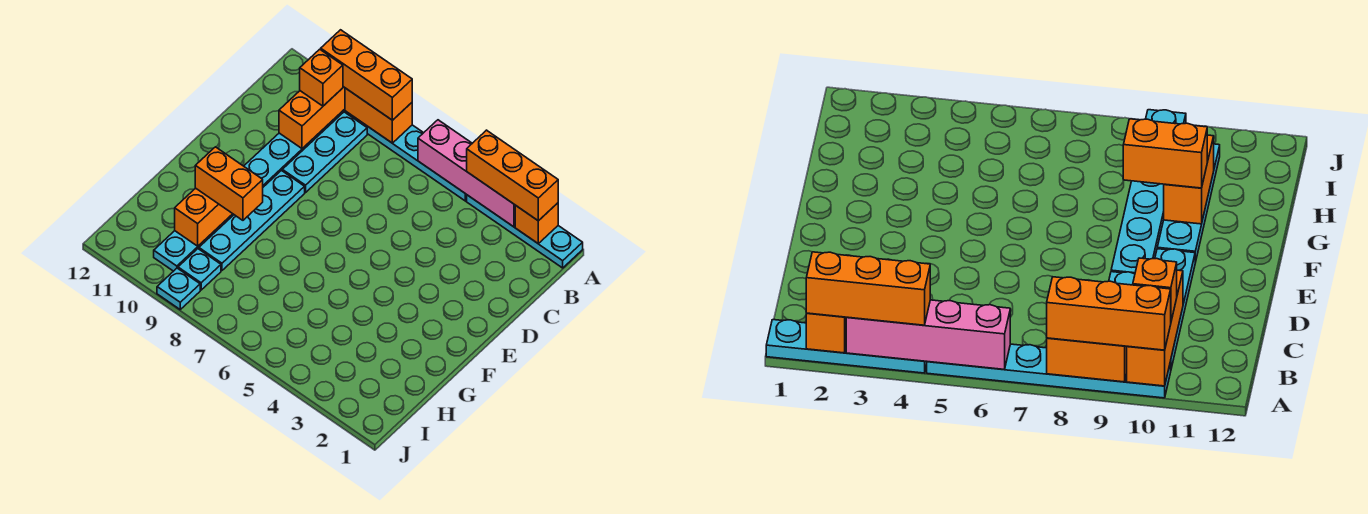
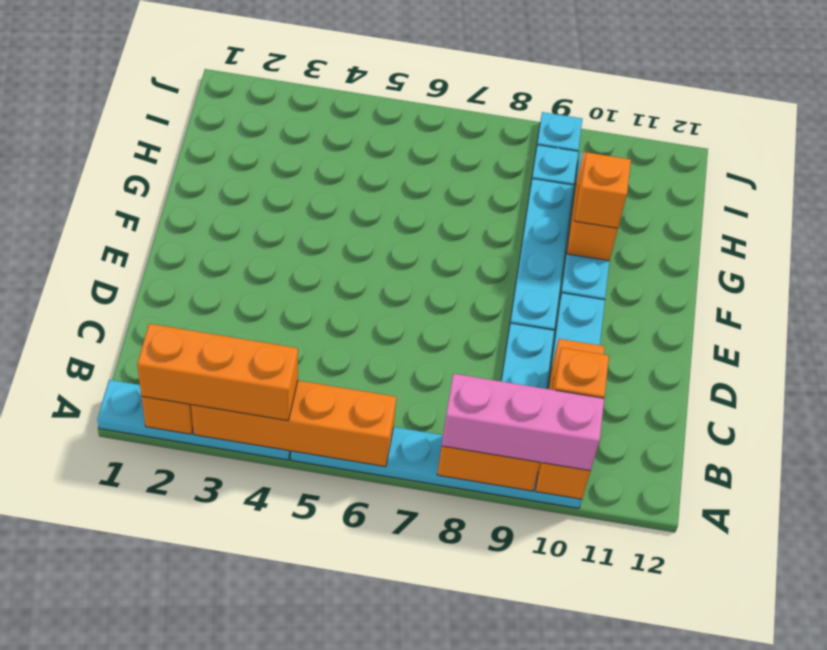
pink brick A3:A6 level 2 -> orange brick A3:A6 level 2
orange brick A8:A10 level 3 -> pink brick A8:A10 level 3
orange brick G9:G10 level 3 -> orange brick G10 level 3

